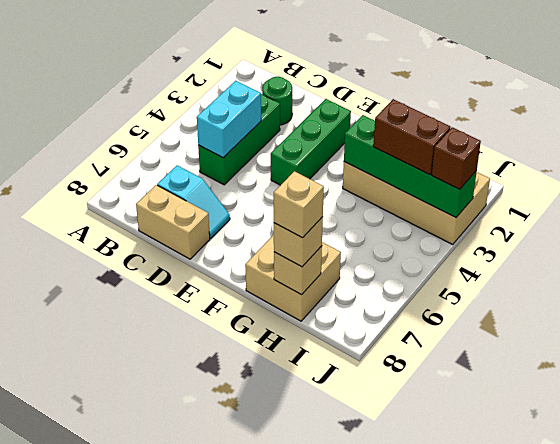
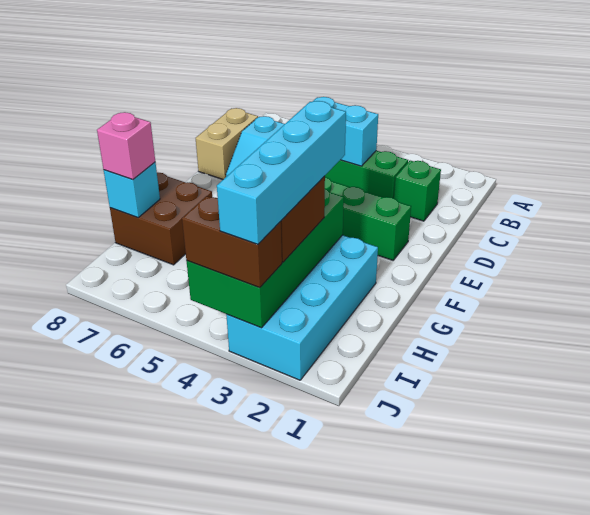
green round brick C2 level 1 -> green brick C2 level 1
tan brick G2:J3 level 1 -> cyan brick G2:J3 level 1
green brick G3:J3 level 2 -> green brick G3:J4 level 2
none -> cyan brick G3:J3 level 4
tan brick G7:H8 level 1 -> brown brick G7:H8 level 1
tan brick H8 level 2 -> cyan brick H8 level 2
tan brick H8 level 3 -> pink brick H8 level 3
tan brick H8 level 4 -> none
brown brick J3 level 3 -> brown brick J3:J4 level 3

